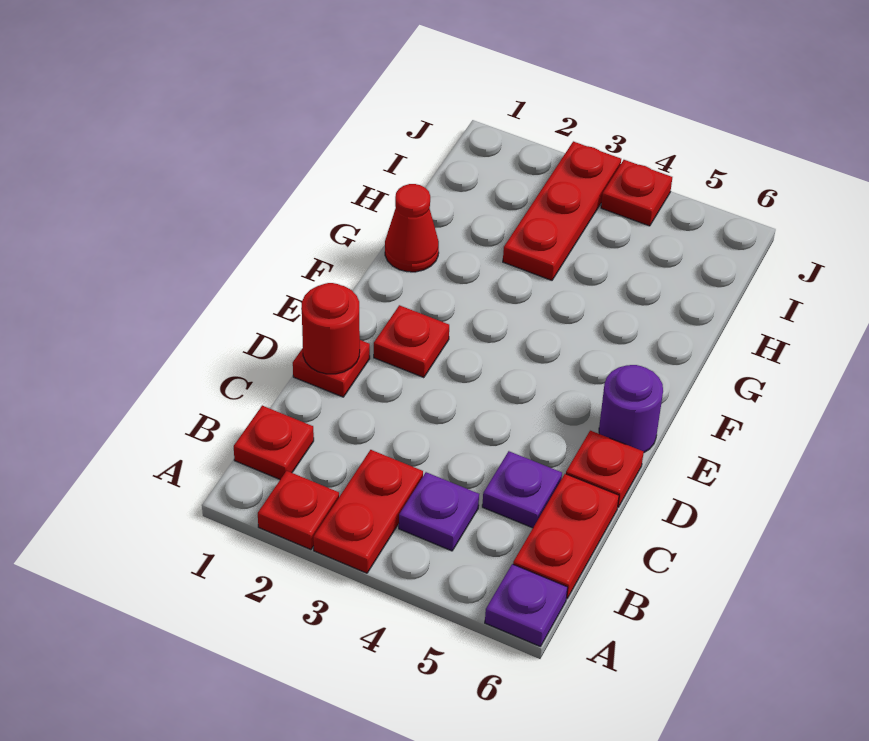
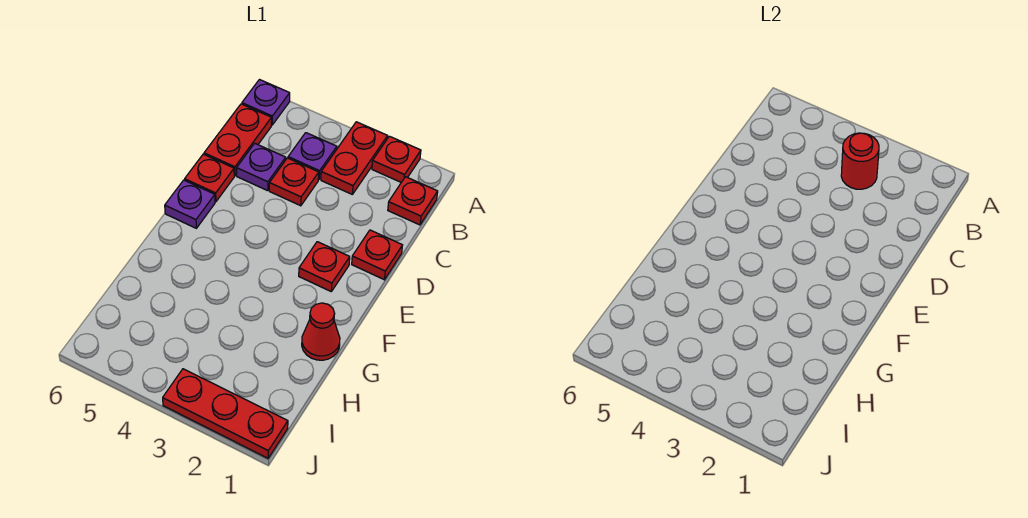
red round brick D1 level 2 -> red round brick B3 level 2
purple round brick E6 level 1 -> purple plate E6 level 1
red plate H3:J3 level 1 -> red plate J1:J3 level 1
red plate J4 level 1 -> red plate C4 level 1

